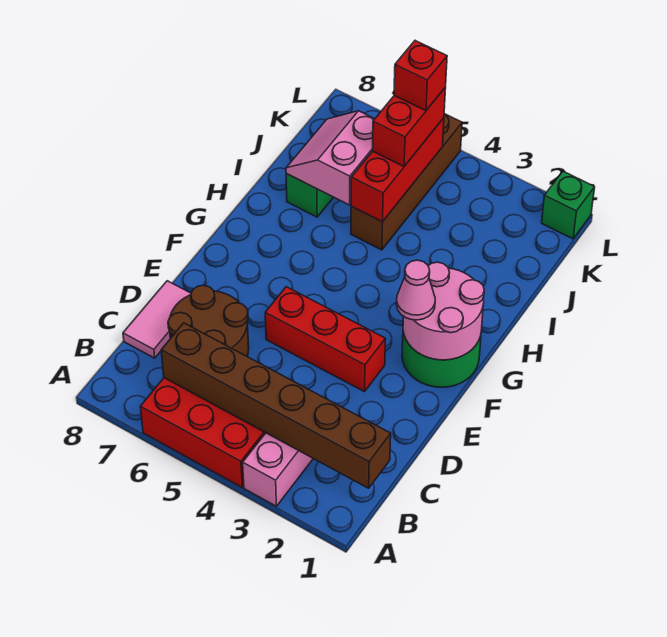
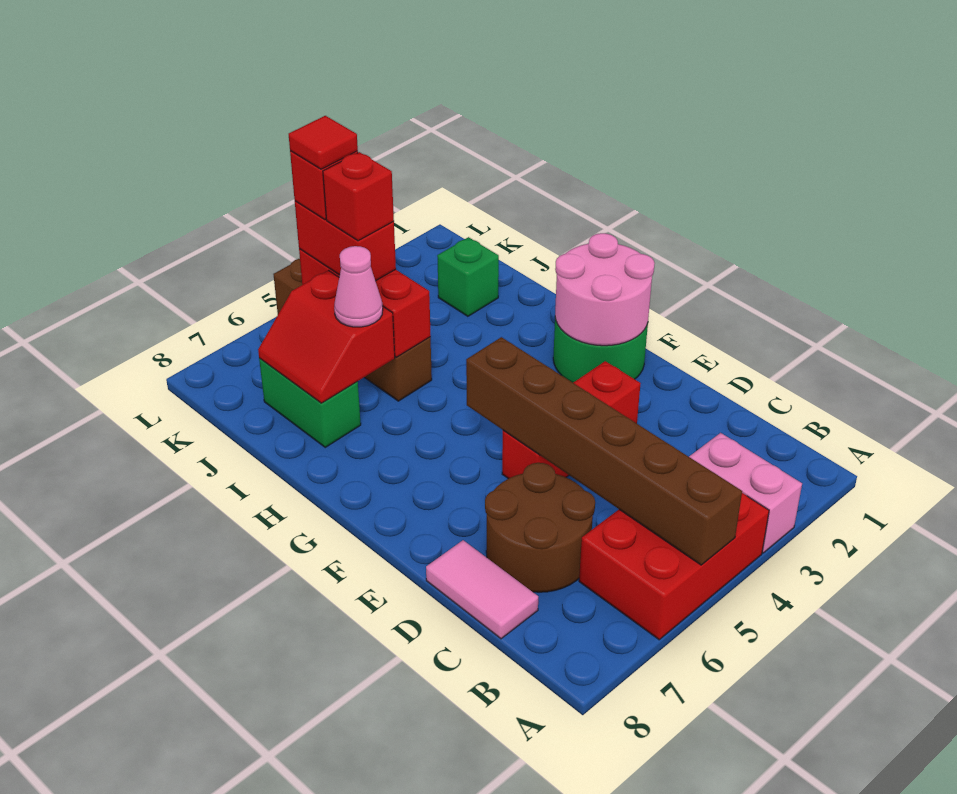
brown brick B1:B6 level 2 -> brown brick A5:F5 level 2
pink cone F2 level 3 -> pink cone I6 level 3
pink slope I6:J7 level 2 top 6 -> red slope I6:J7 level 2 top 6
none -> red brick J5 level 4
none -> red tile K5 level 5
green brick L1 level 1 -> green brick J2 level 1

